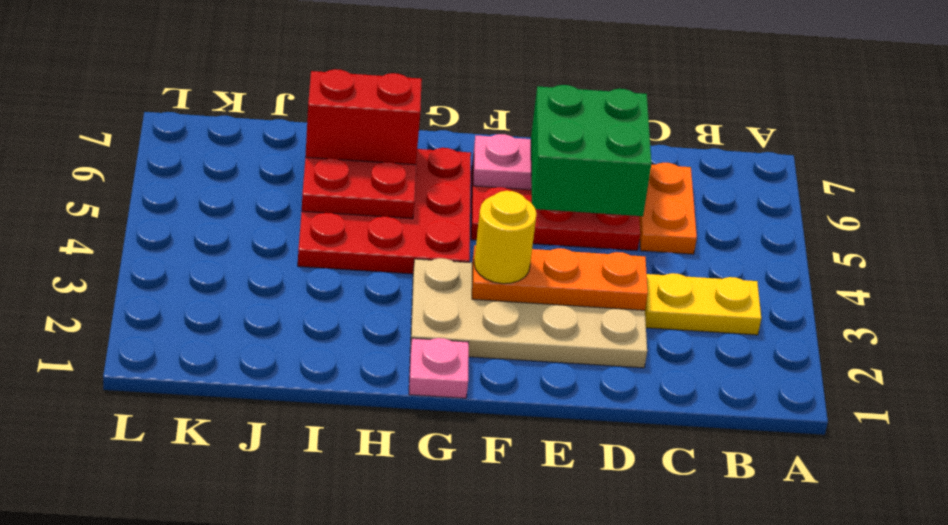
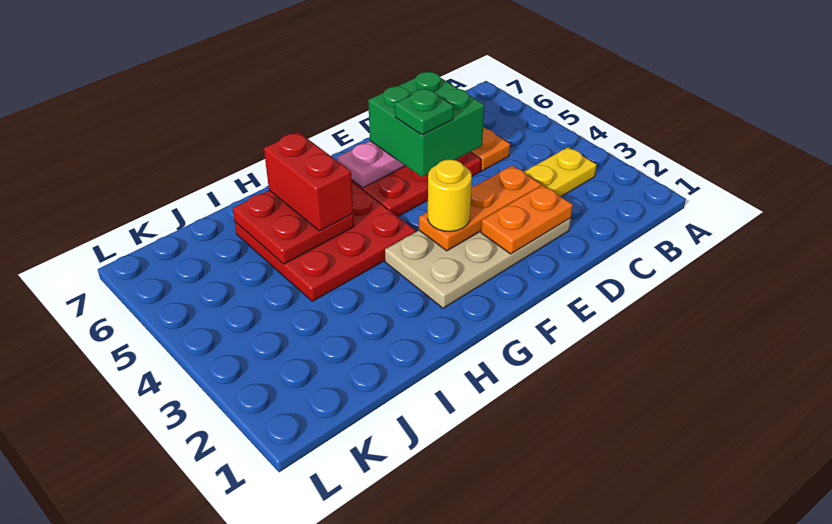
none -> orange plate D2:E2 level 2
none -> green plate E5 level 4
pink plate G1 level 1 -> none
red brick H6:I6 level 3 -> red brick H5:H6 level 3

